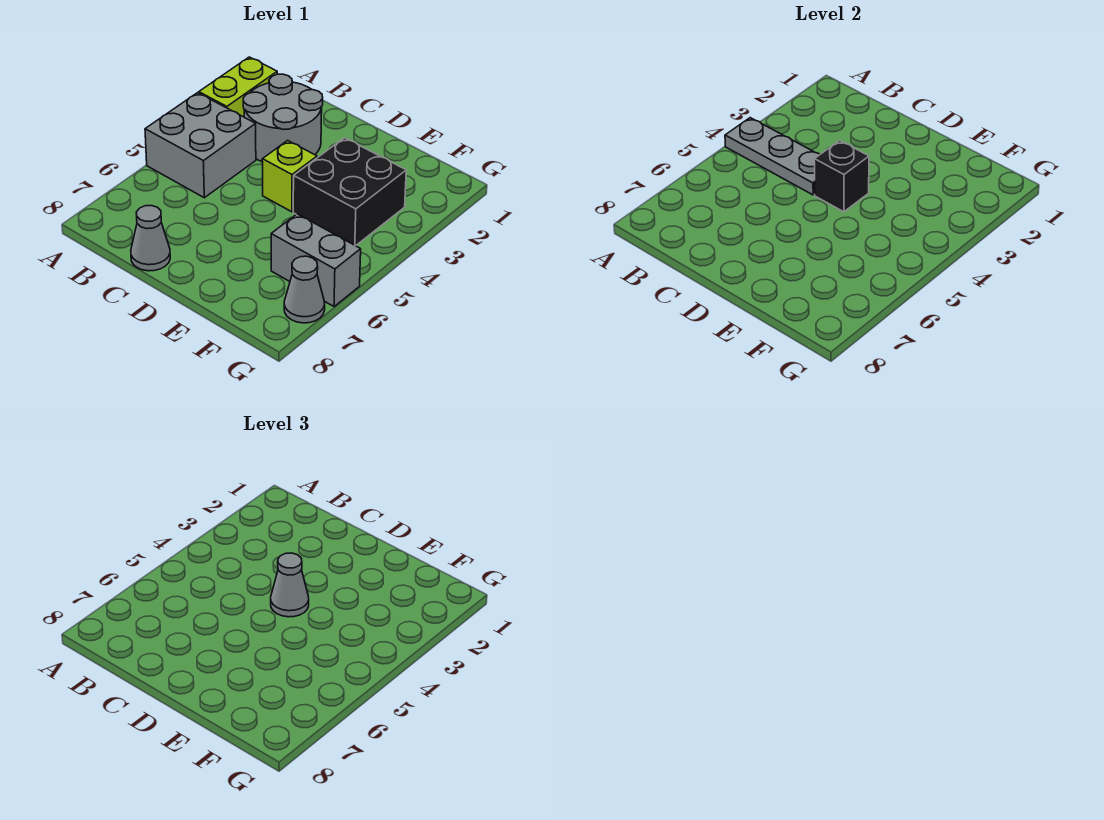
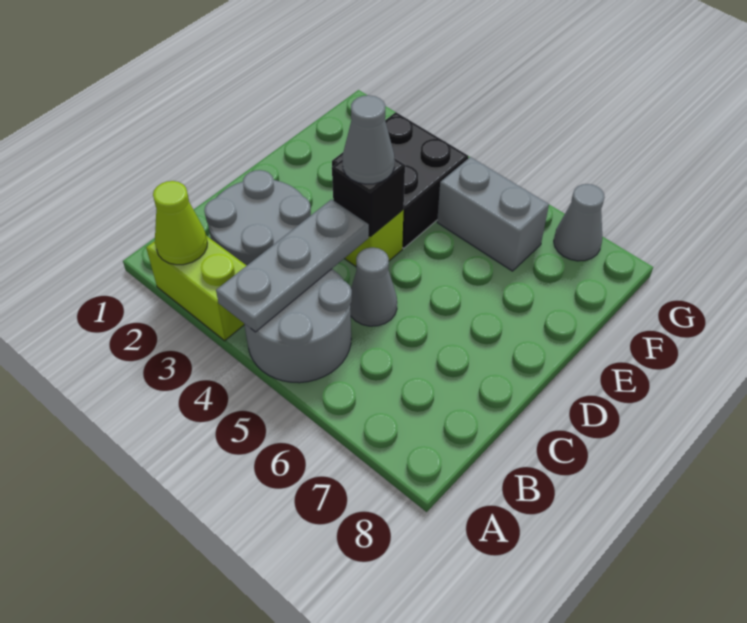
none -> lime cone A2 level 2
grey brick A4:B5 level 1 -> grey round brick A4:B5 level 1
grey cone C8 level 1 -> grey cone C5 level 1
grey brick F6:G6 level 1 -> grey brick F5:F6 level 1

